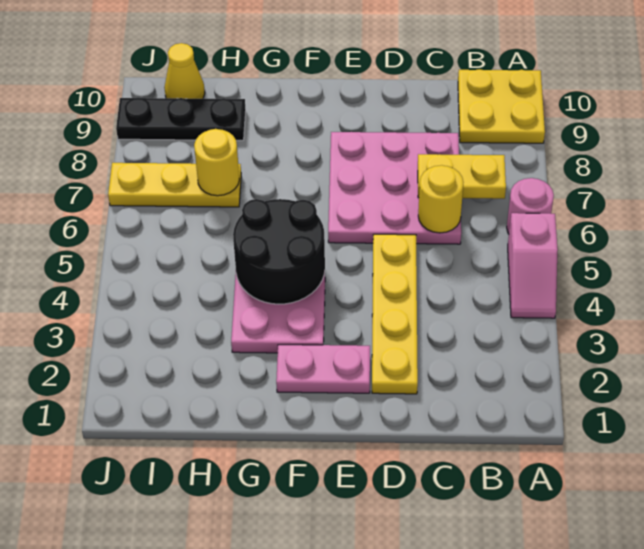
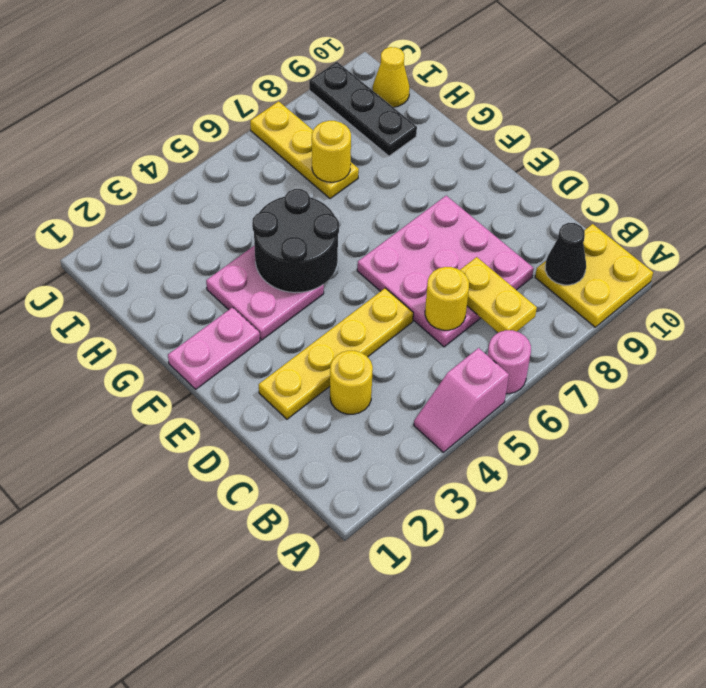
none -> black cone B9 level 2
none -> yellow round brick C3 level 1
pink plate E2:F2 level 1 -> pink plate F1:F2 level 1

